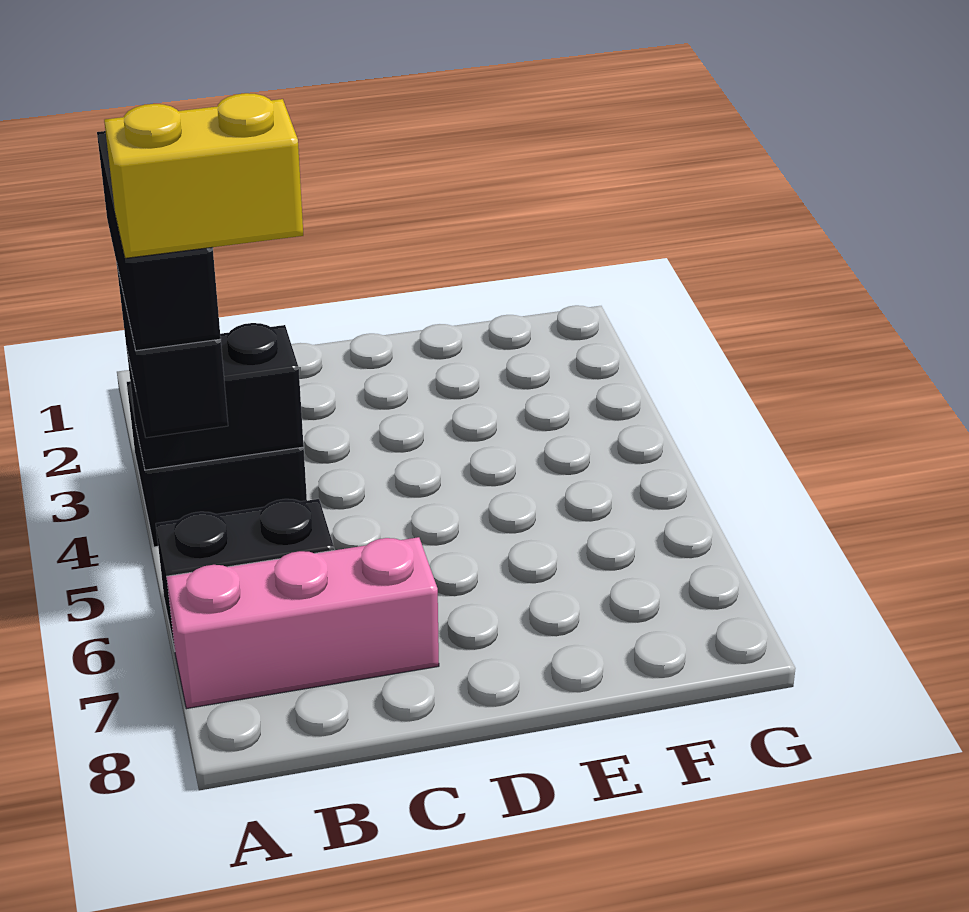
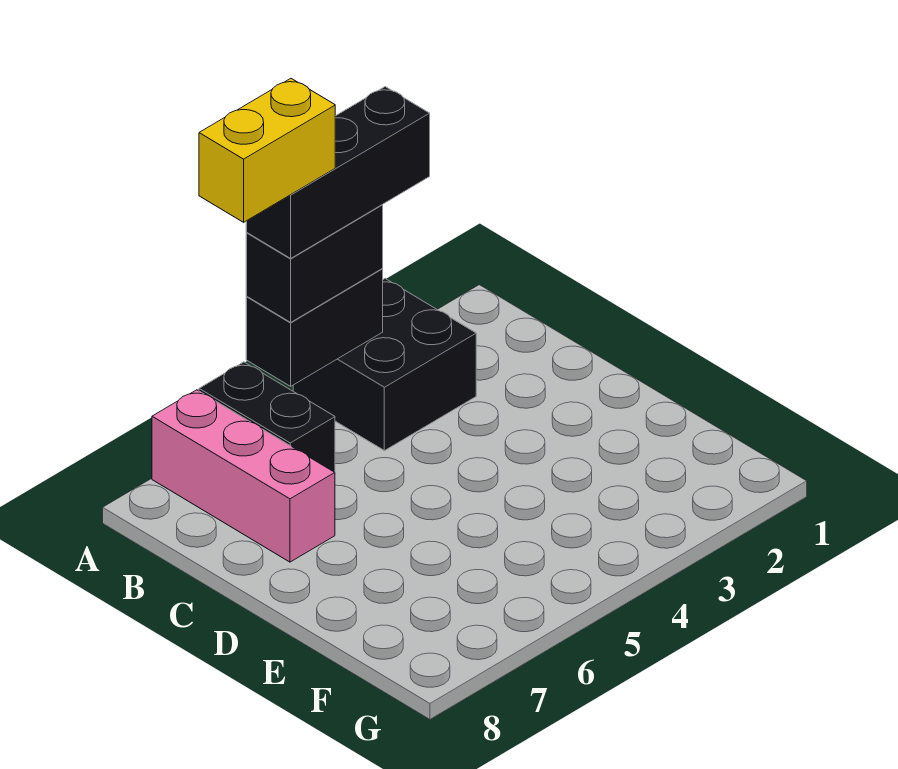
black brick A4:B4 level 2 -> black brick A4:A5 level 2
yellow brick A5:B5 level 5 -> yellow brick A5:A6 level 5

